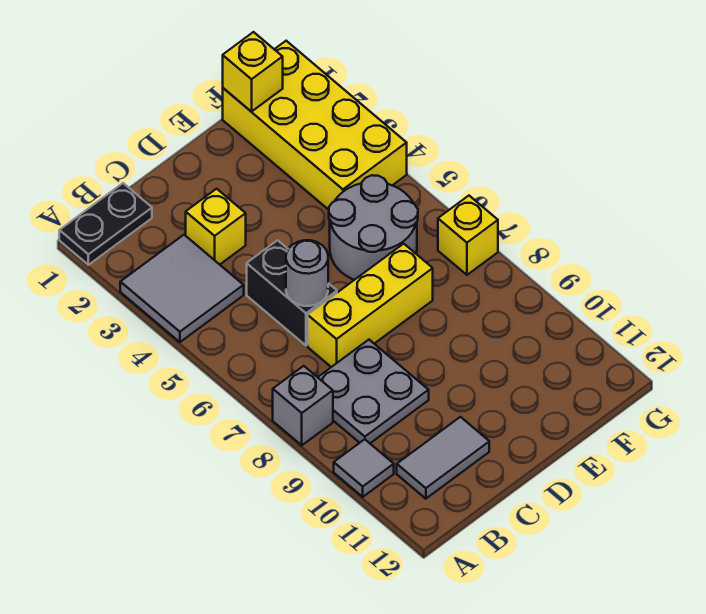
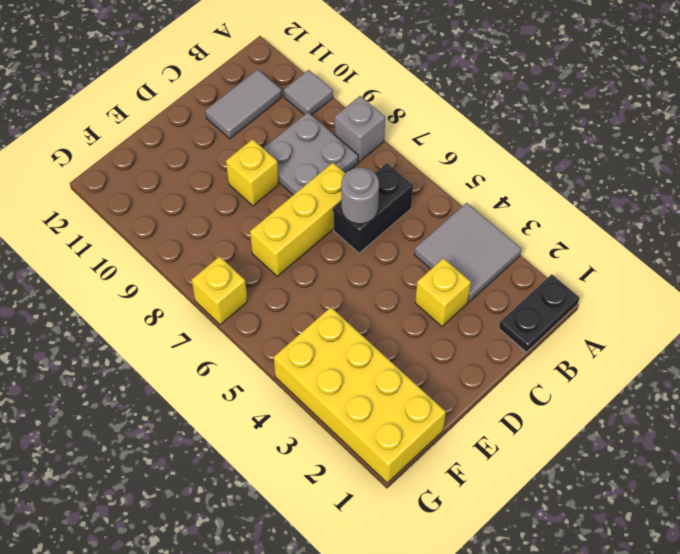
black brick C5:C6 level 1 -> black brick B6:C6 level 1
grey round brick E5:F6 level 1 -> none
yellow brick F1 level 2 -> yellow brick D9 level 1

